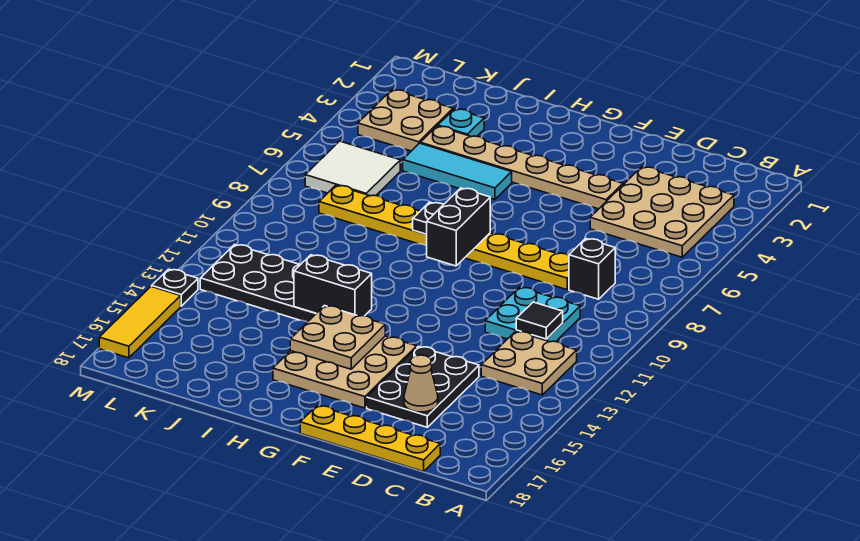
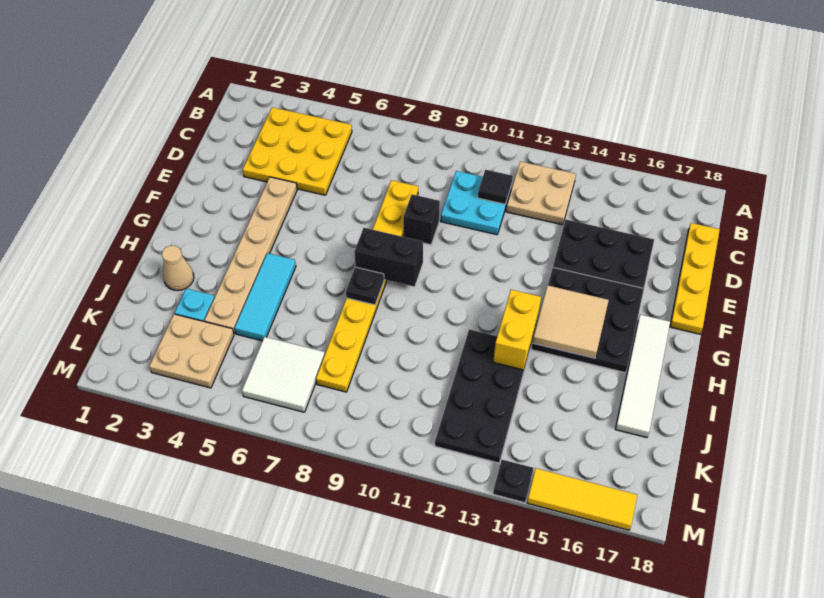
tan plate B3:D5 level 1 -> yellow plate B3:D5 level 1
black brick C8 level 1 -> black brick E9 level 1
tan cone D16 level 2 -> tan cone I2 level 1
tan plate F14:H16 level 1 -> black plate F14:H16 level 1
tan plate G14:H15 level 2 -> tan tile G14:H15 level 2
none -> white tile G17:J17 level 1
black brick H13:I13 level 2 -> yellow brick H13:I13 level 2

